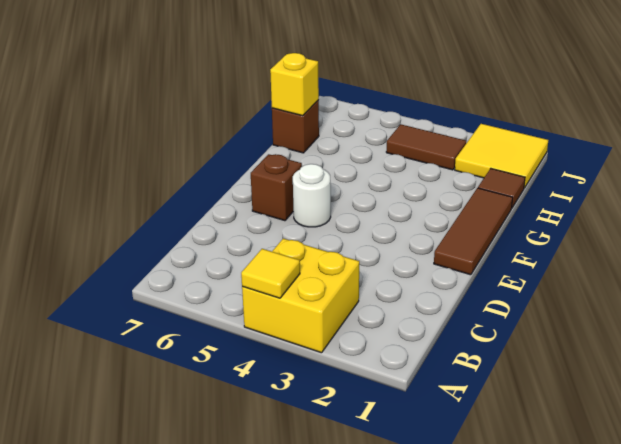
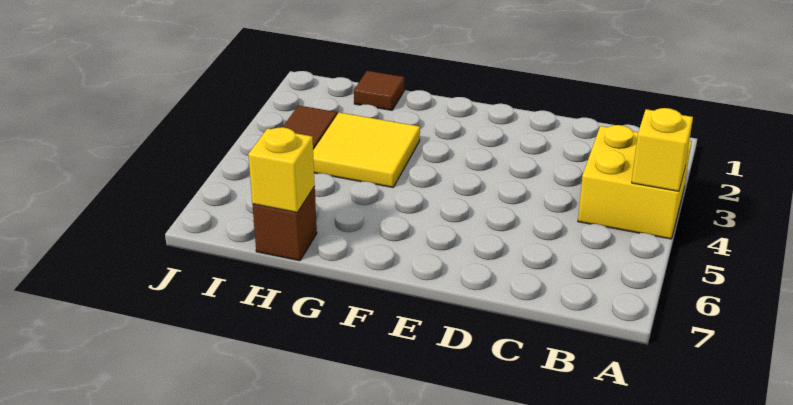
yellow tile A4 level 2 -> yellow brick A4 level 2
brown tile E1:G1 level 1 -> none
white round brick E5 level 1 -> none
brown brick E6 level 1 -> none
yellow tile I1:J2 level 1 -> yellow tile G3:H4 level 1

